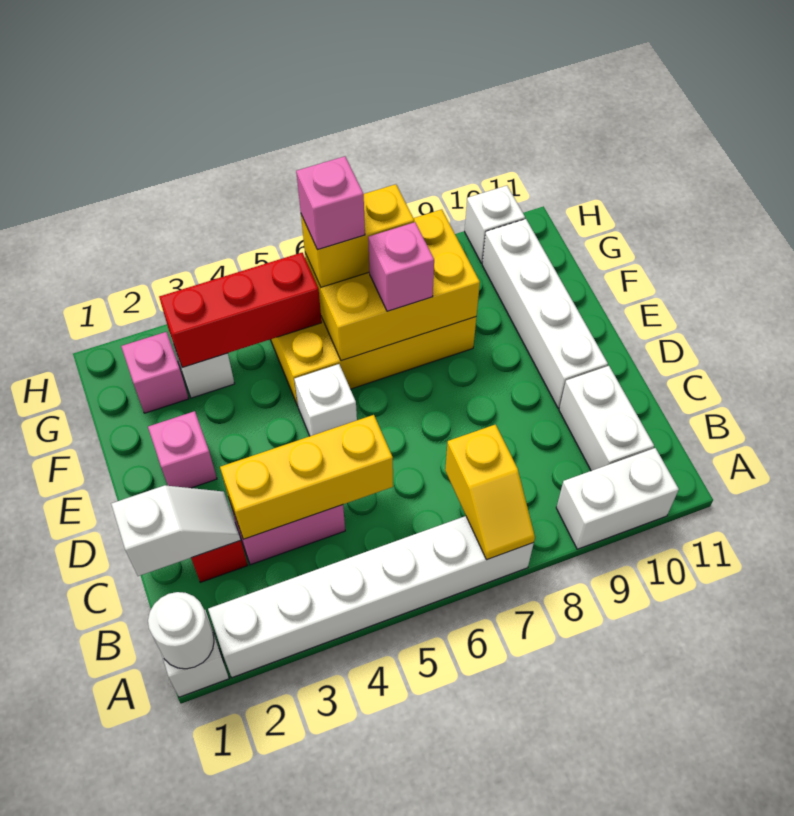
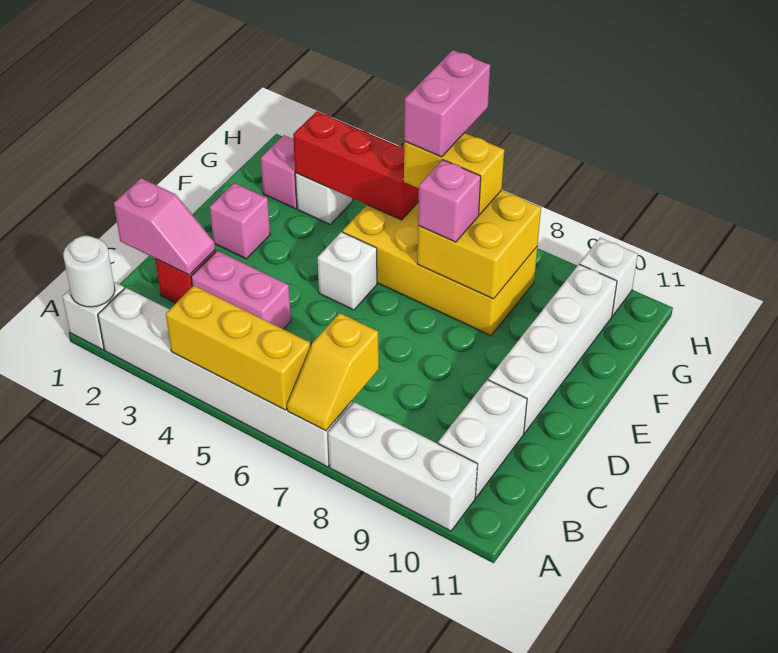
white brick A9:A10 level 1 -> white brick A8:A10 level 1
white slope C1:C2 level 2 top 1 -> pink slope C1:C2 level 2 top 1
yellow brick C3:C5 level 2 -> yellow brick A4:A6 level 2
yellow brick F6:G8 level 2 -> yellow brick F7:G8 level 2
pink brick G6 level 4 -> pink brick G6:H6 level 4

